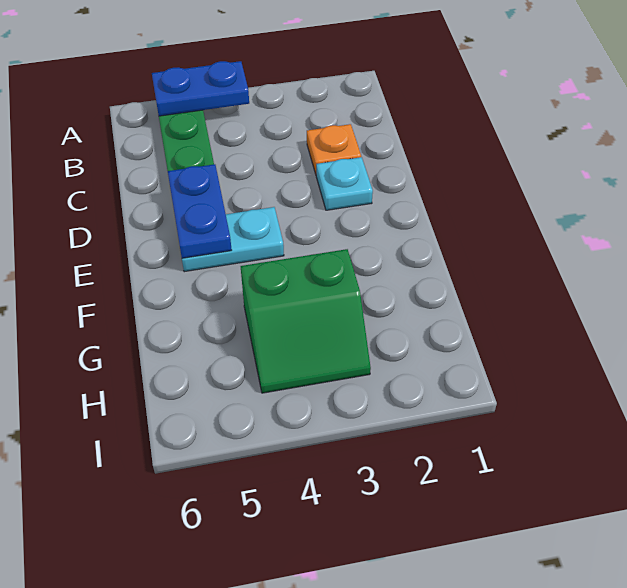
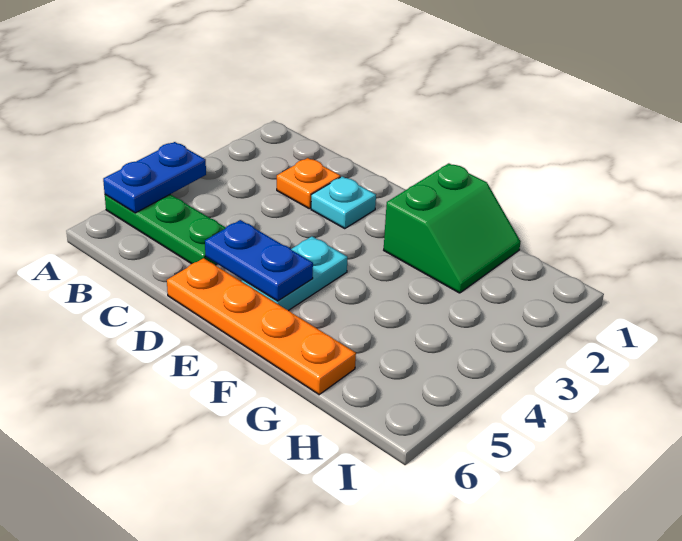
none -> orange plate D6:G6 level 1
green slope G3:H4 level 1 top G -> green slope F1:G2 level 1 top F

